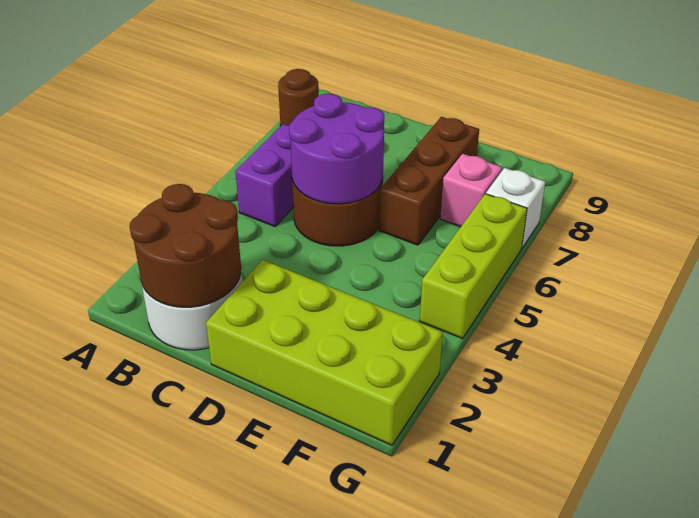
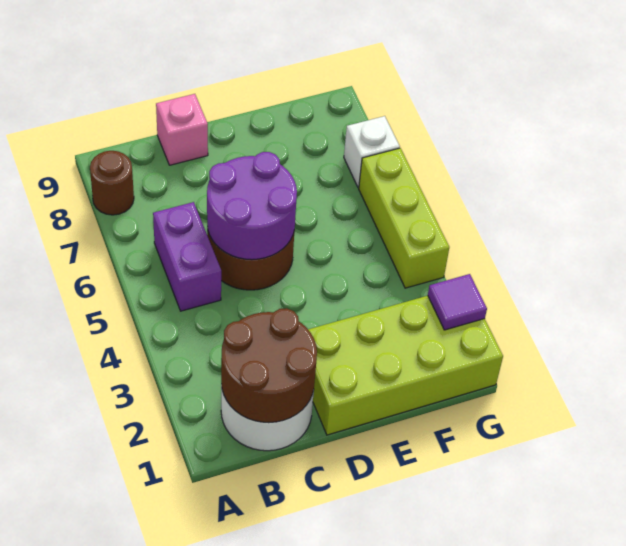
brown brick E6:E8 level 1 -> none
pink brick F7 level 1 -> pink brick C9 level 1
none -> purple tile G2 level 2

